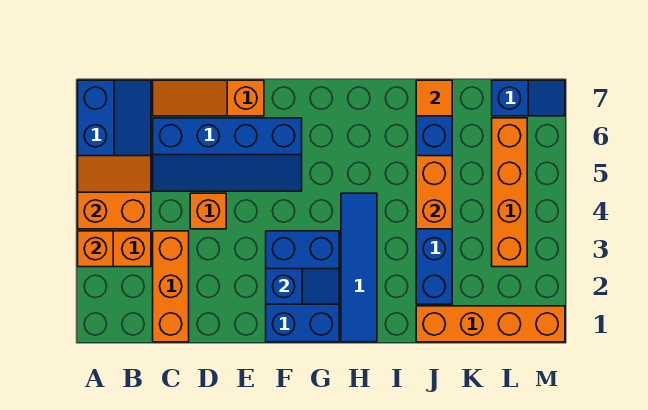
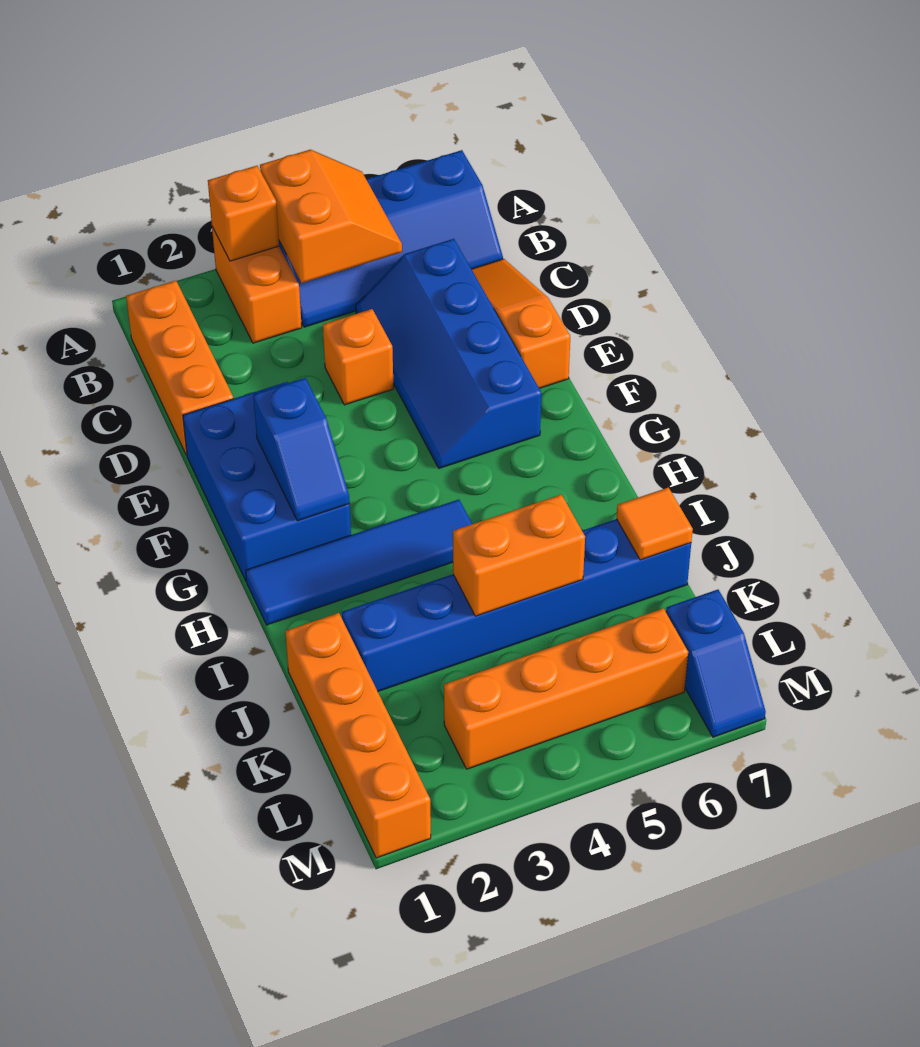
orange brick C1:C3 level 1 -> orange brick B1:D1 level 1
blue brick F1:G3 level 1 -> blue brick E1:G2 level 1

